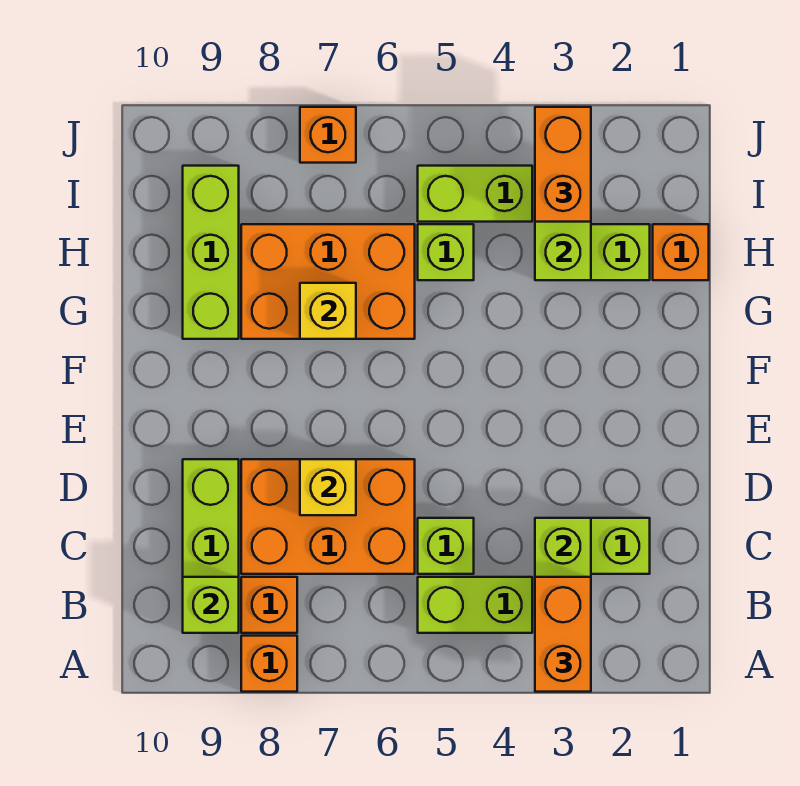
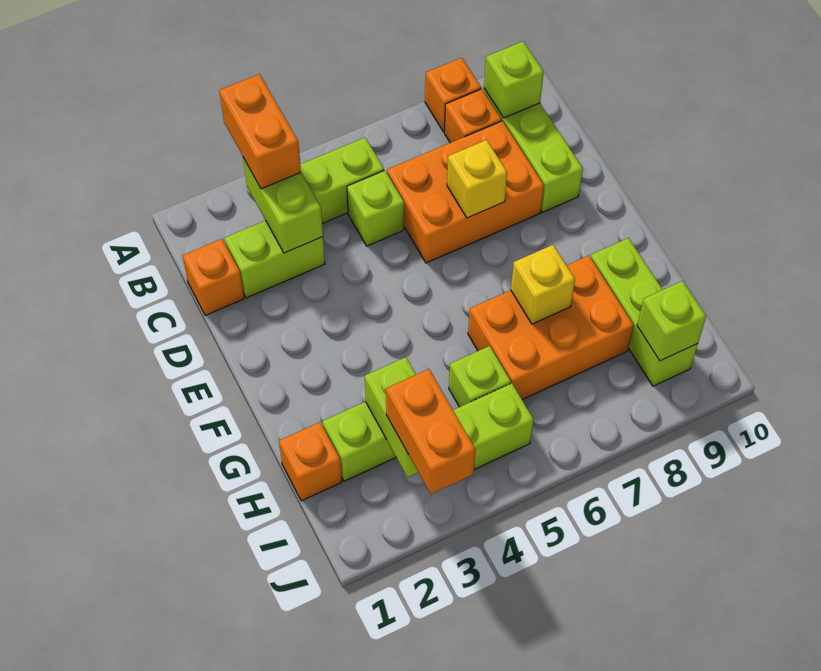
none -> lime brick I9 level 2
orange brick J7 level 1 -> orange brick C1 level 1

